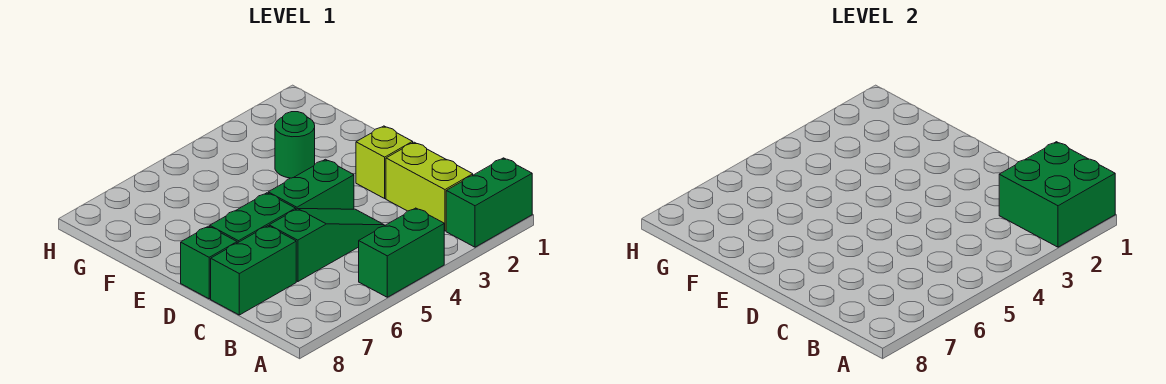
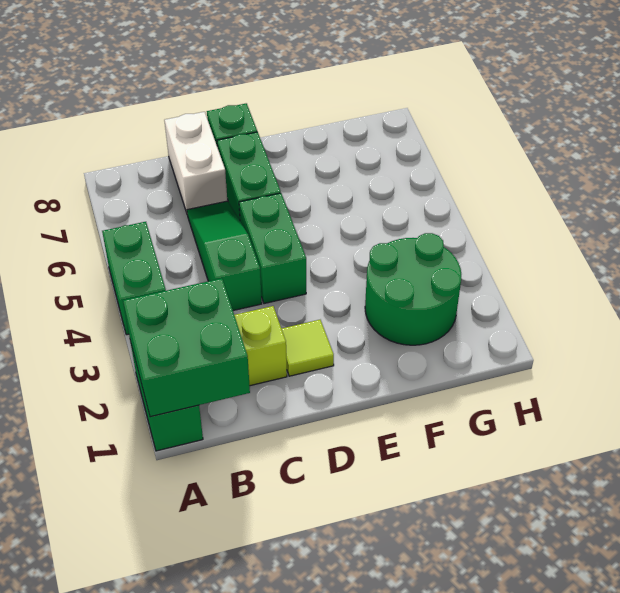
green slope C4:C6 level 1 top 6 -> green slope C4:C6 level 1 top 4
green brick C7:C8 level 1 -> white brick C7:C8 level 1
lime brick D2 level 1 -> lime tile D2 level 1
green round brick F3 level 1 -> green round brick F2:G3 level 1

